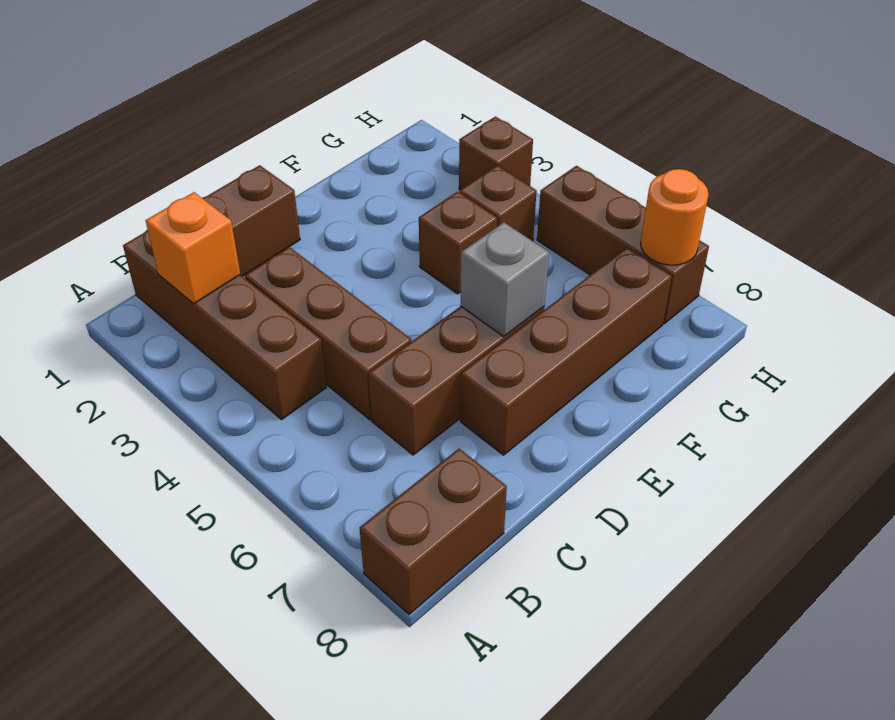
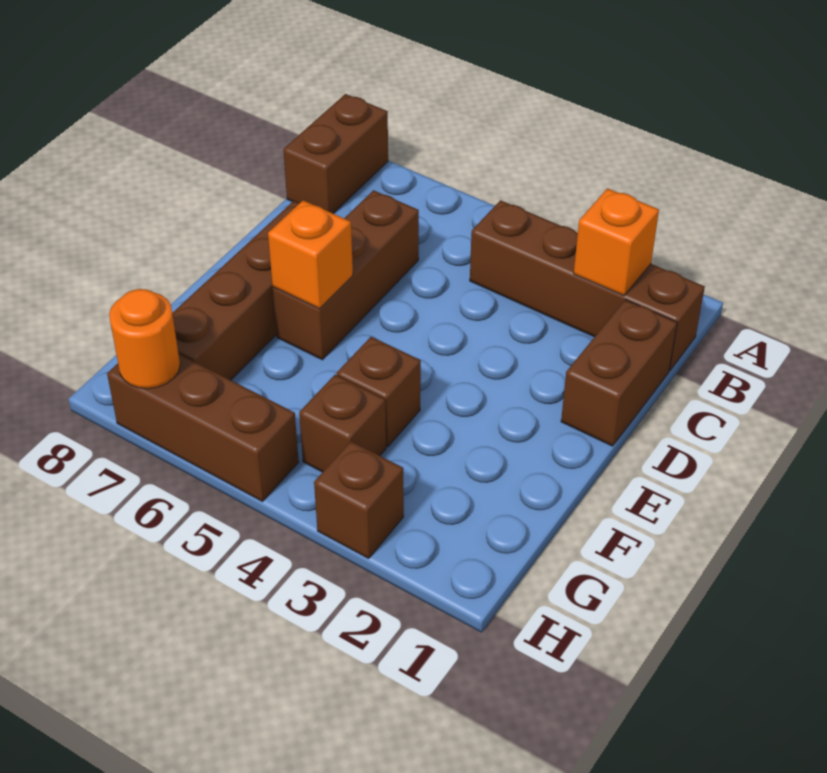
brown brick C3:C5 level 1 -> none
grey brick E6 level 2 -> orange brick E6 level 2

